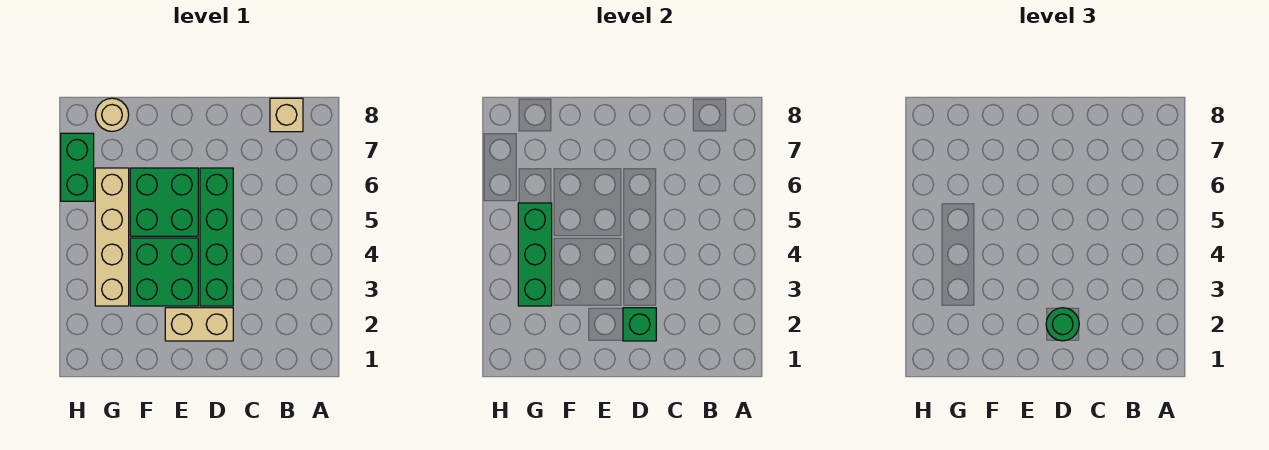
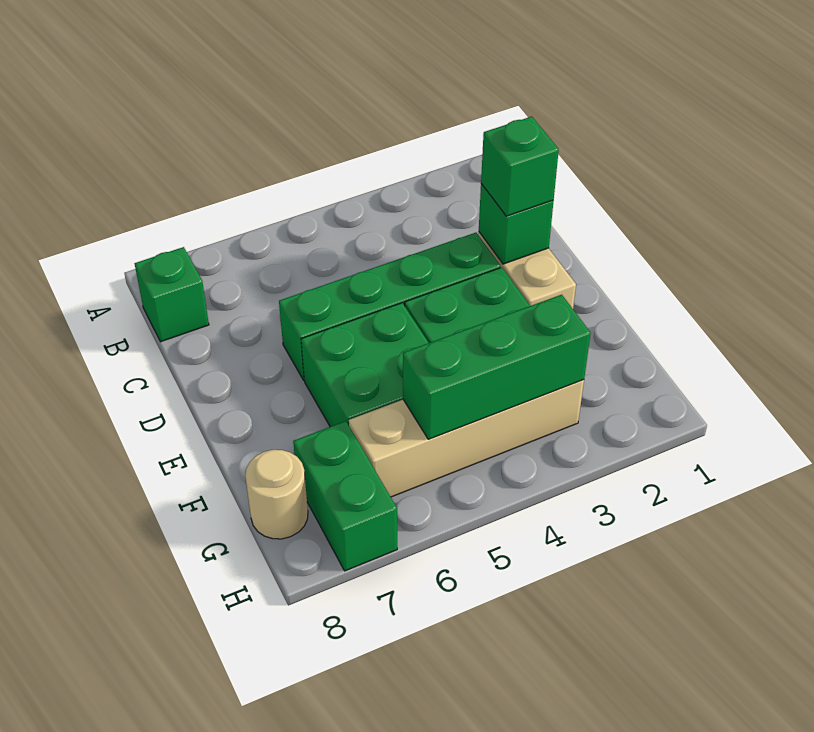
tan brick B8 level 1 -> green brick B8 level 1
green round brick D2 level 3 -> green brick D2 level 3
green brick H6:H7 level 1 -> green brick G7:H7 level 1

